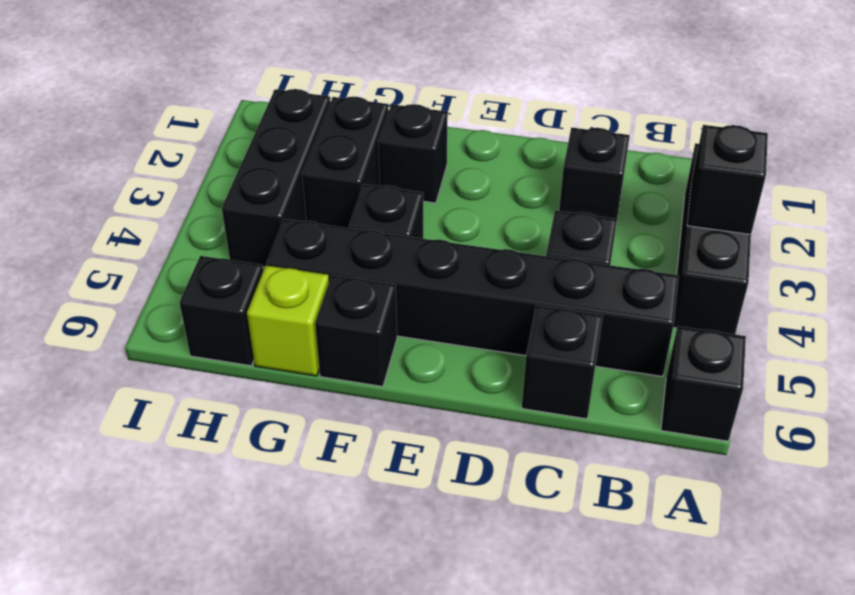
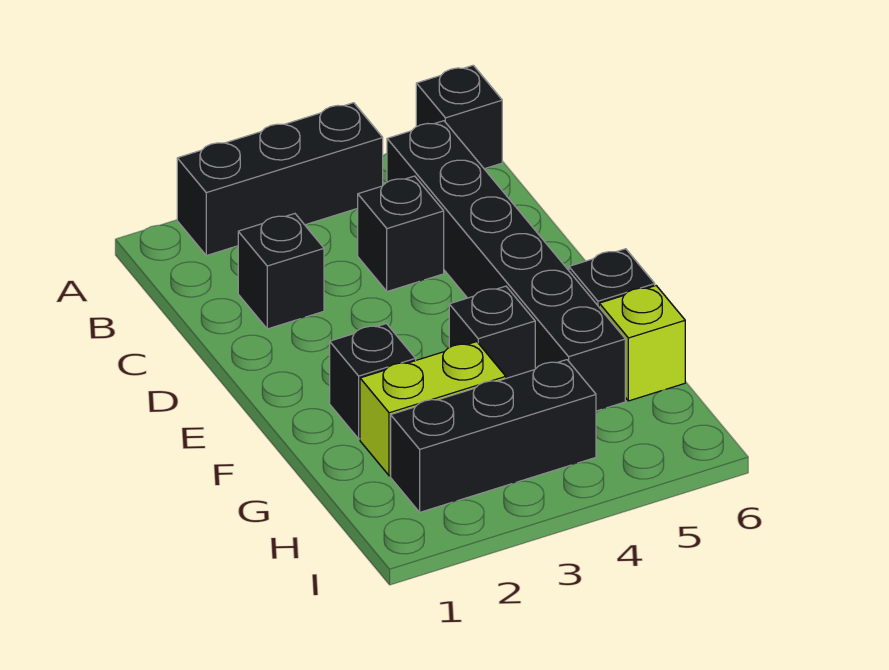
black brick A3 level 2 -> none
black brick C6 level 1 -> none
black brick G2:G3 level 1 -> lime brick G2:G3 level 1
black brick H6 level 1 -> none

